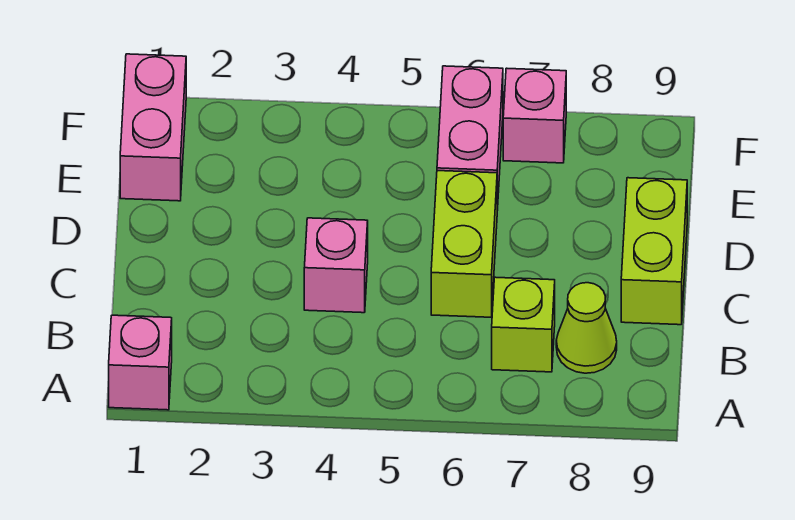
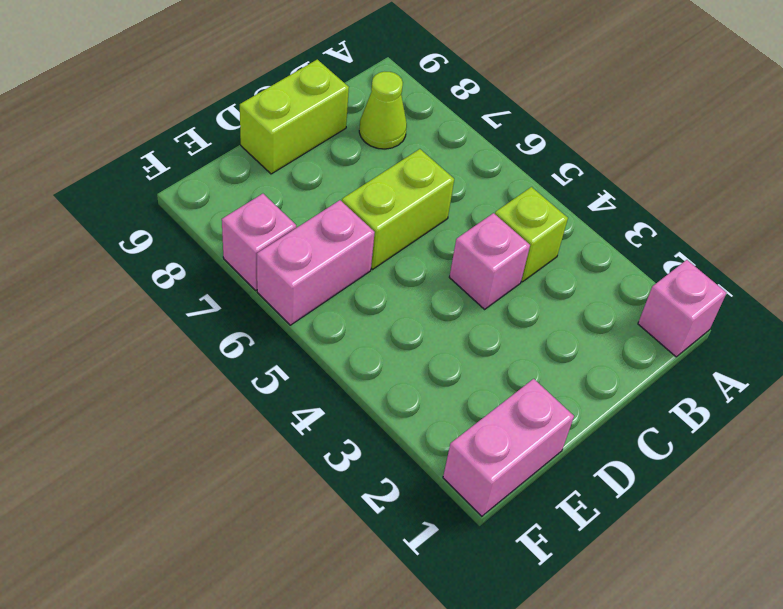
lime brick B7 level 1 -> lime brick B4 level 1

